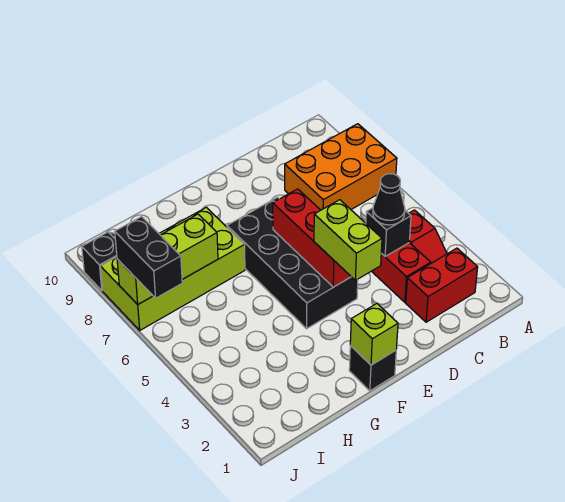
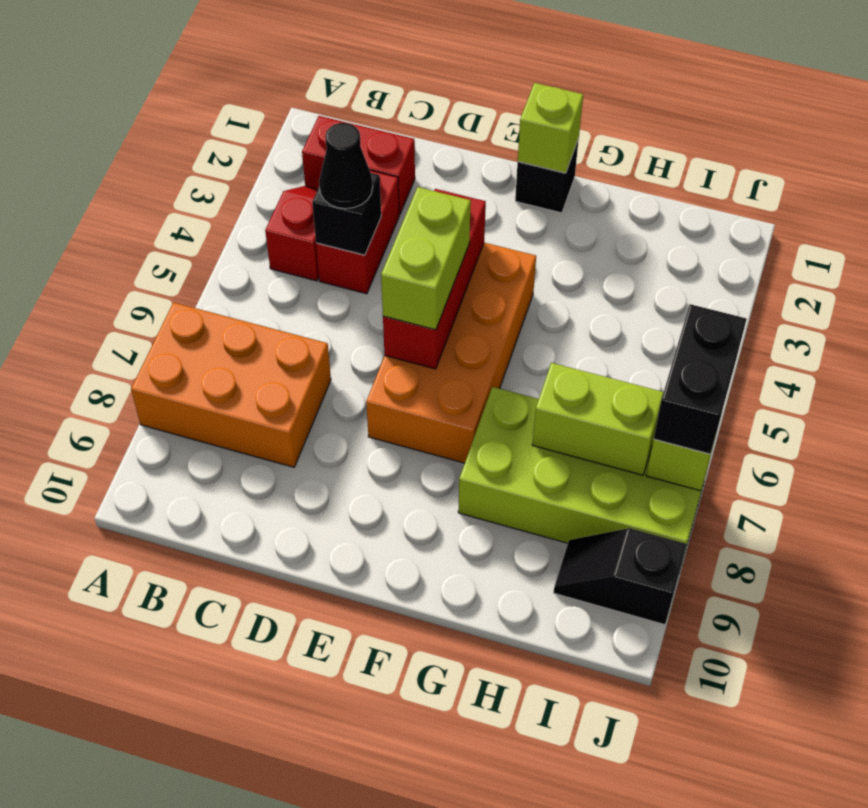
lime brick E3:E4 level 3 -> lime brick E5:E6 level 3
black brick E4:F7 level 1 -> orange brick E4:F7 level 1

